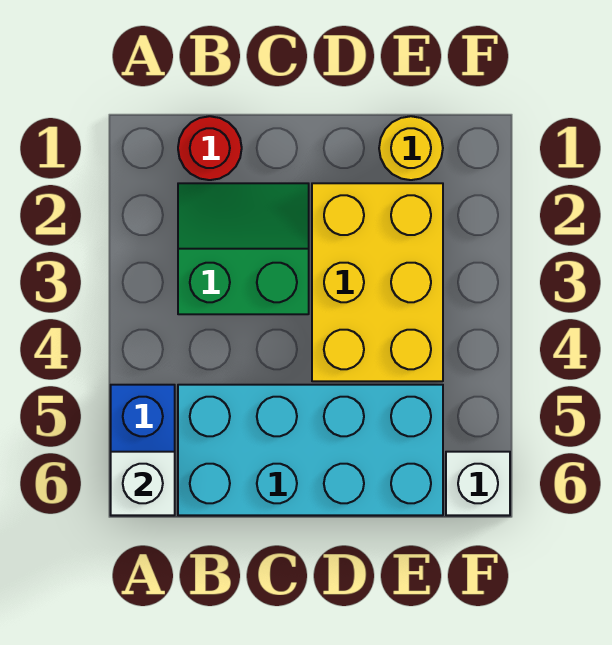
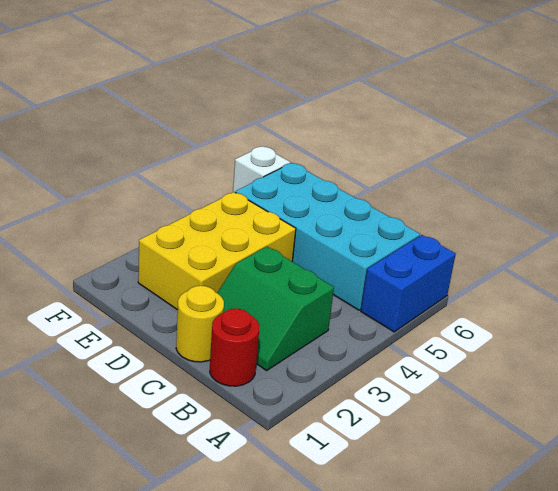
white brick A6 level 2 -> none
yellow round brick E1 level 1 -> yellow round brick C1 level 1

